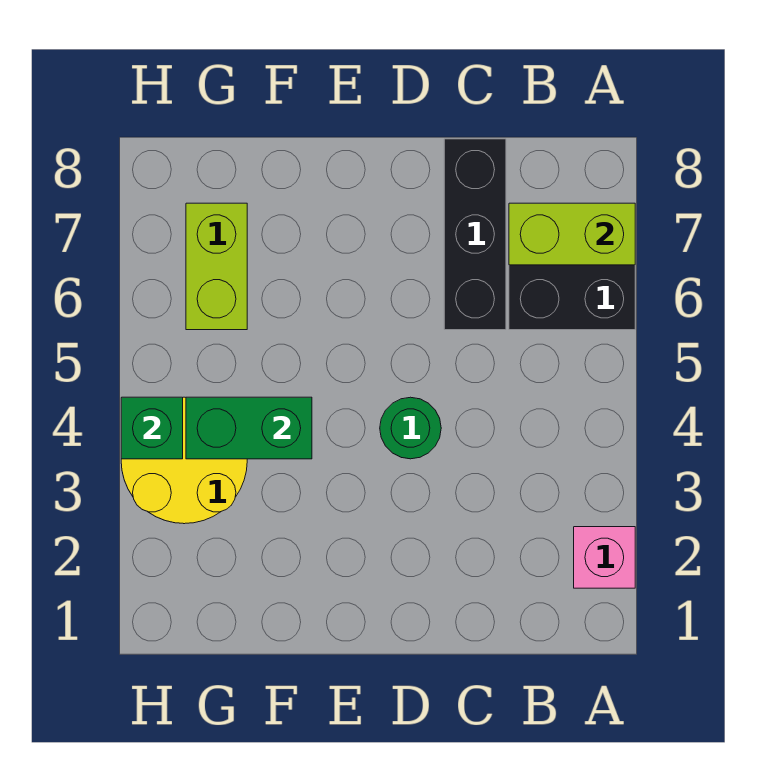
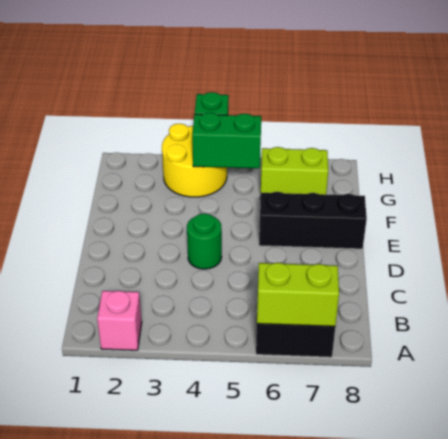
lime brick A7:B7 level 2 -> lime brick A6:A7 level 2
black brick C6:C8 level 1 -> black brick E6:E8 level 1
green brick F4:G4 level 2 -> green brick G4:G5 level 2

